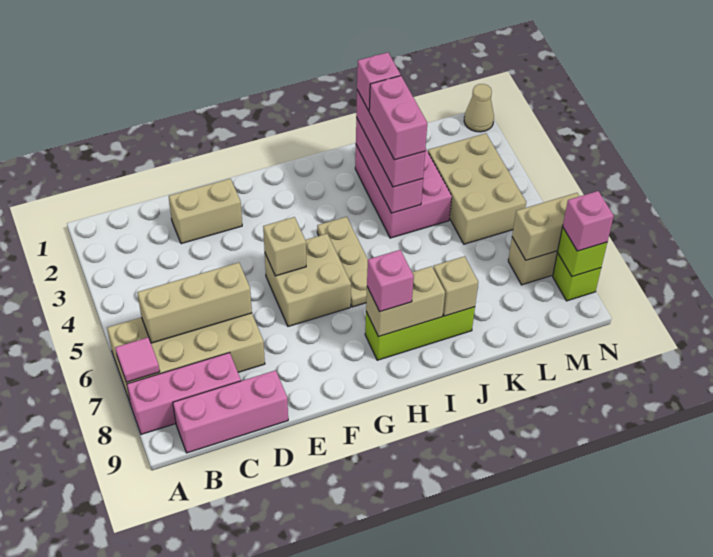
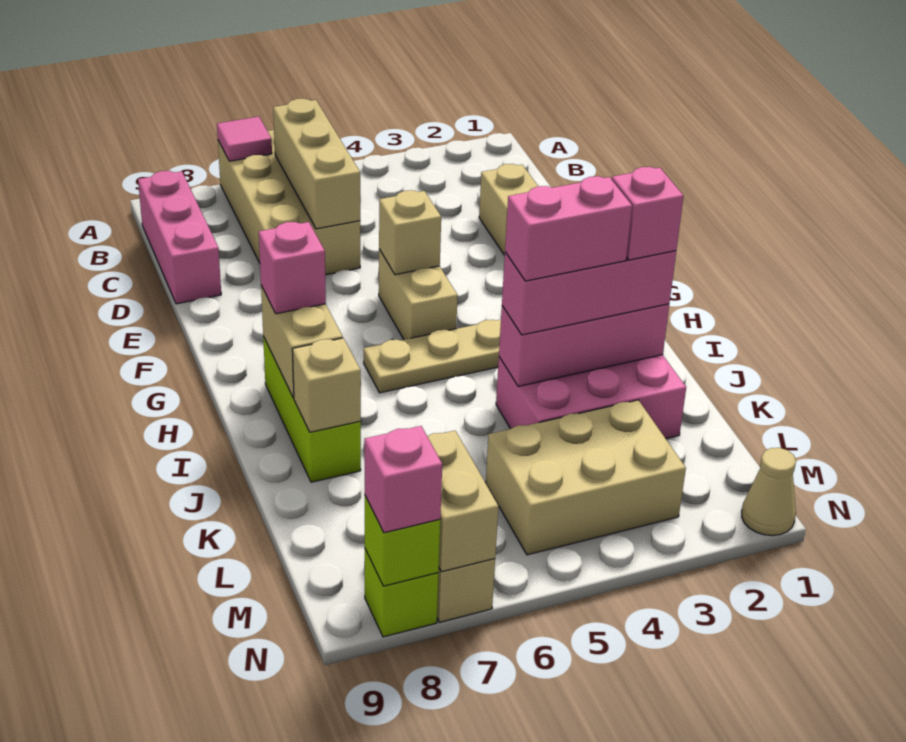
pink brick A8:C8 level 1 -> none
tan brick F5:G6 level 1 -> tan brick F5:G5 level 1

